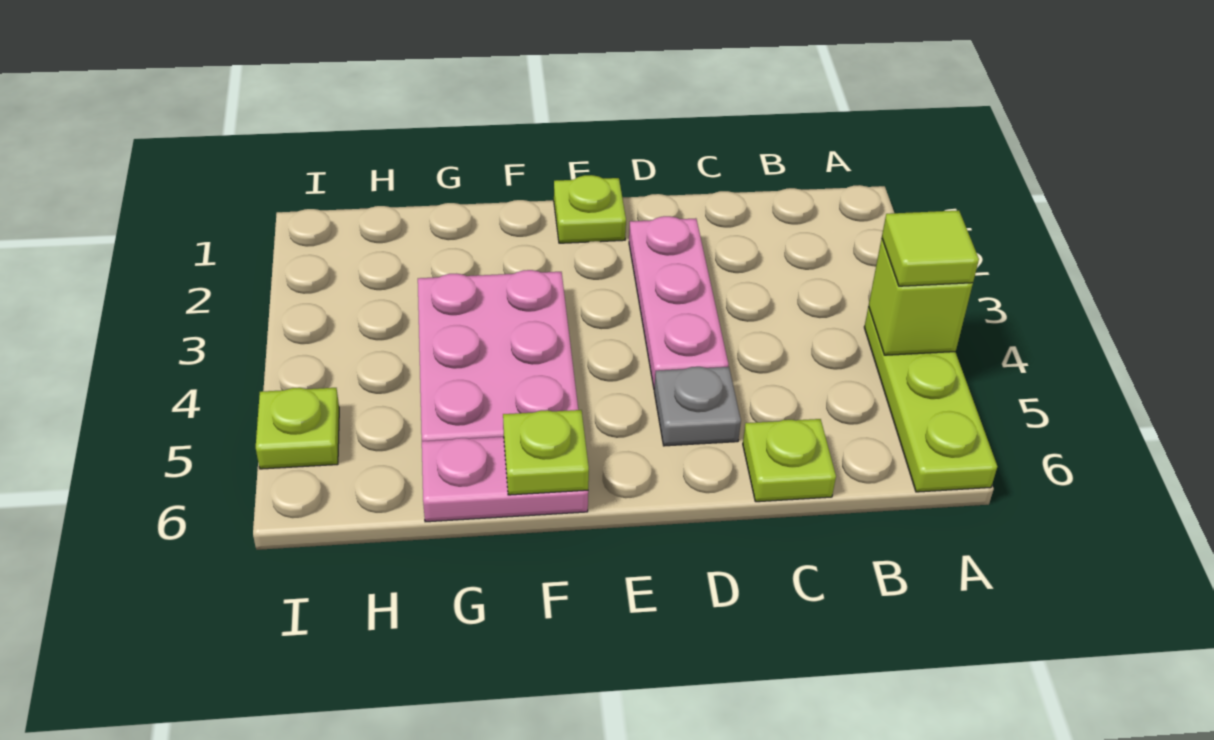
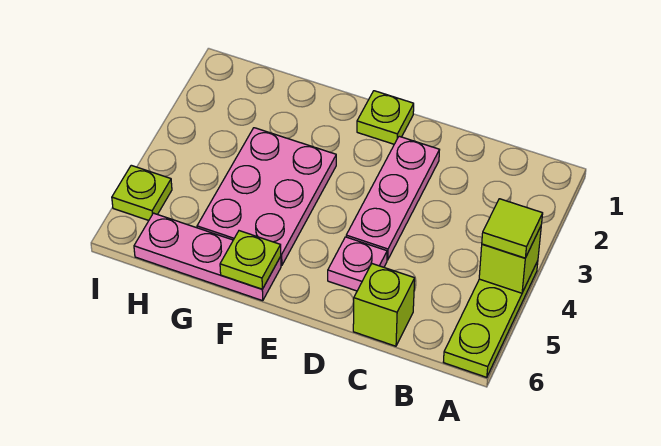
lime plate C6 level 1 -> lime brick C6 level 1
grey plate D5 level 1 -> pink plate D5 level 1
pink plate F6:G6 level 1 -> pink plate F6:H6 level 1

